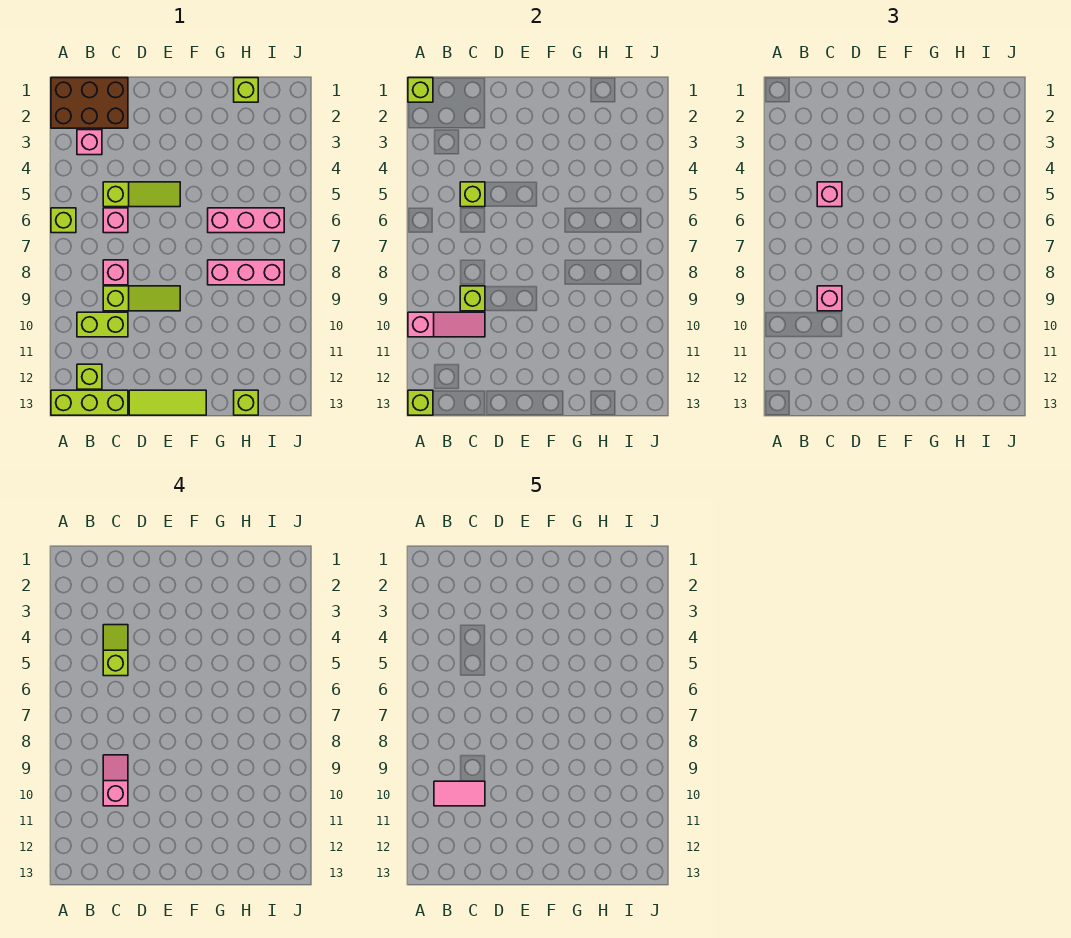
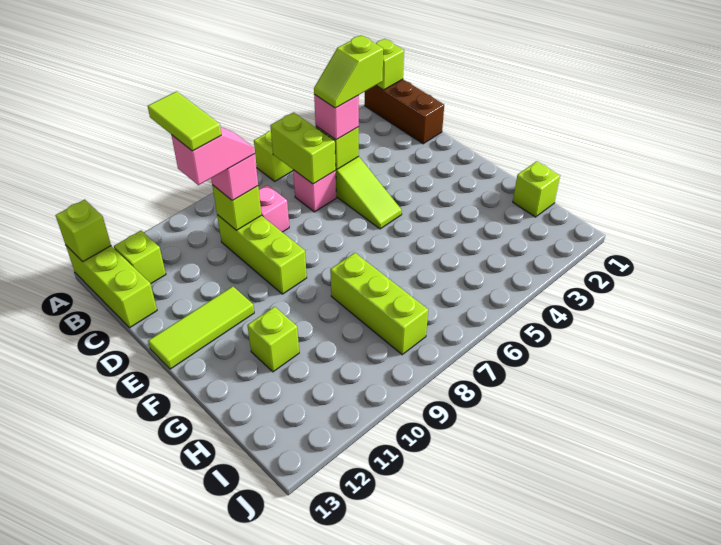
brown brick A1:C2 level 1 -> brown brick A1:C1 level 1
pink slope A10:C10 level 2 top A -> none
pink brick B3 level 1 -> none
lime brick B10:C10 level 1 -> lime brick B6:C6 level 2
pink tile B10:C10 level 5 -> lime tile B10:C10 level 5
lime slope C4:C5 level 4 top 5 -> lime slope C4:C5 level 4 top 4
lime slope C9:E9 level 1 top C -> lime brick C9:E9 level 1
lime tile D13:F13 level 1 -> lime tile E11:E13 level 1
pink brick G6:I6 level 1 -> none
pink brick G8:I8 level 1 -> lime brick G8:I8 level 1
lime brick H13 level 1 -> lime brick G11 level 1

